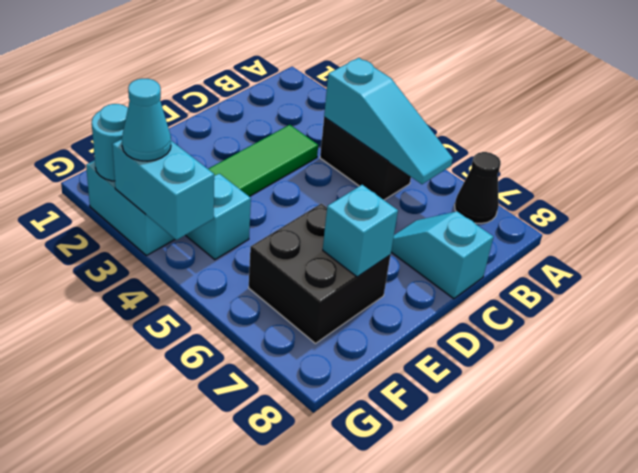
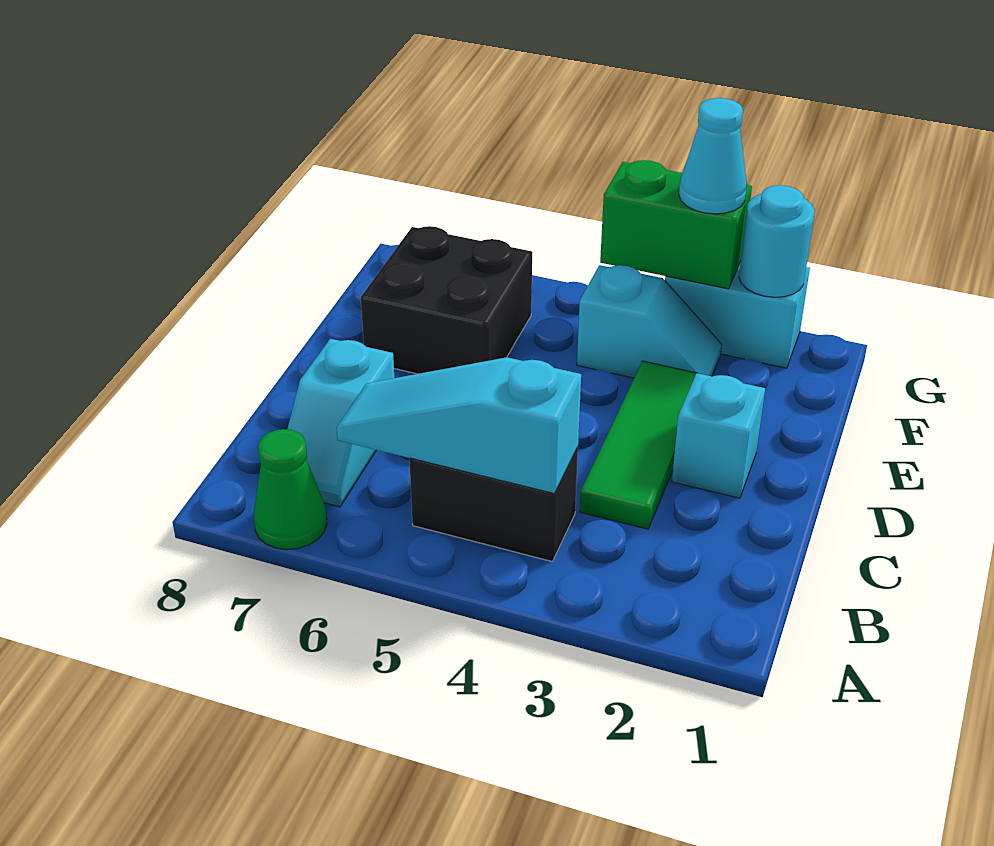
black cone A7 level 1 -> green cone A7 level 1
cyan slope C7:C8 level 1 top 8 -> cyan slope B7:C7 level 1 top C
cyan brick E7 level 2 -> cyan brick D2 level 1
cyan brick G3:G4 level 2 -> green brick G3:G4 level 2

